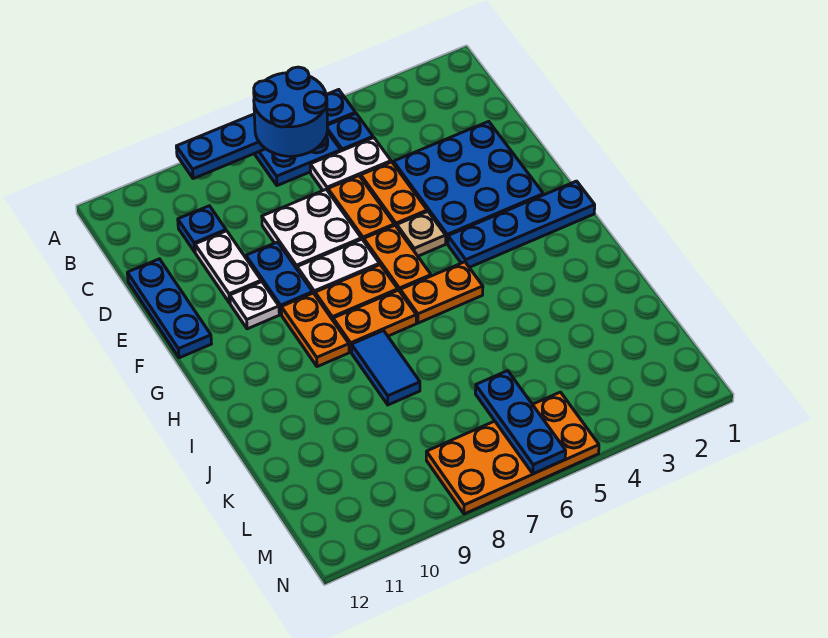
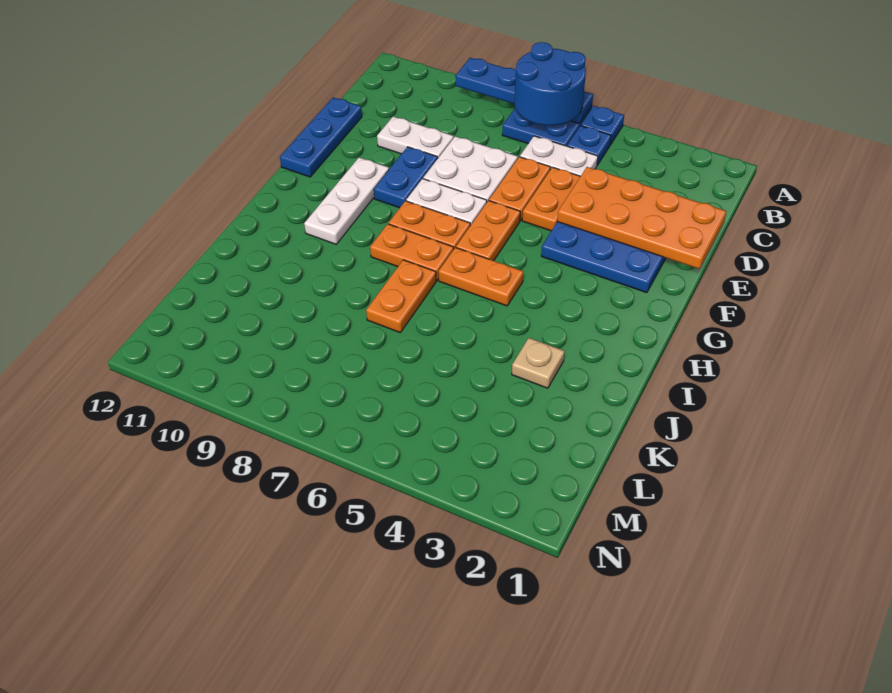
blue plate C10 level 1 -> none
white plate D10:E10 level 1 -> white plate D9:D10 level 1
tan plate F5 level 1 -> tan plate J3 level 1
white plate F10 level 1 -> white plate F10:H10 level 1
blue plate G1:G4 level 1 -> none
orange plate G9:H9 level 1 -> orange plate I7:J7 level 1
blue tile I8:J8 level 1 -> none
blue plate L6:N6 level 2 -> none
orange plate M5:N8 level 1 -> orange plate D1:E4 level 2

